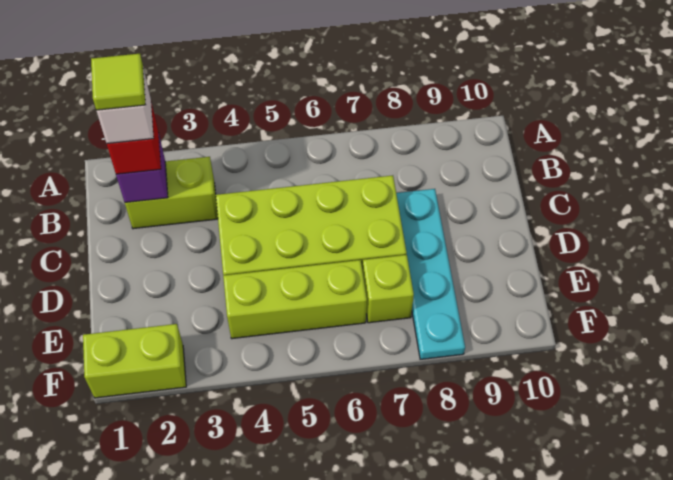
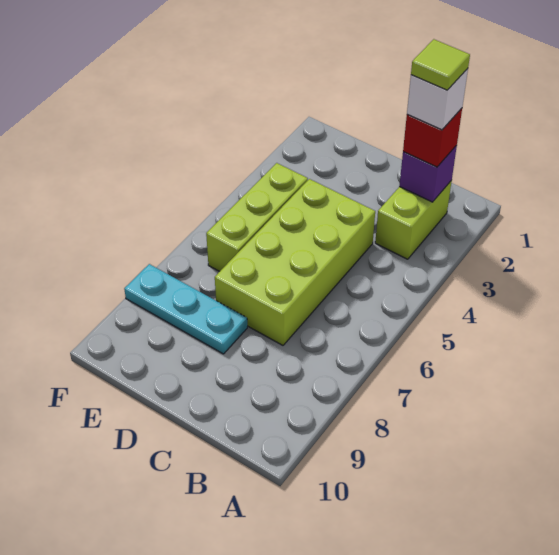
cyan plate C8:F8 level 1 -> cyan plate D8:F8 level 1
lime brick E7 level 1 -> none
lime brick F1:F2 level 1 -> none

